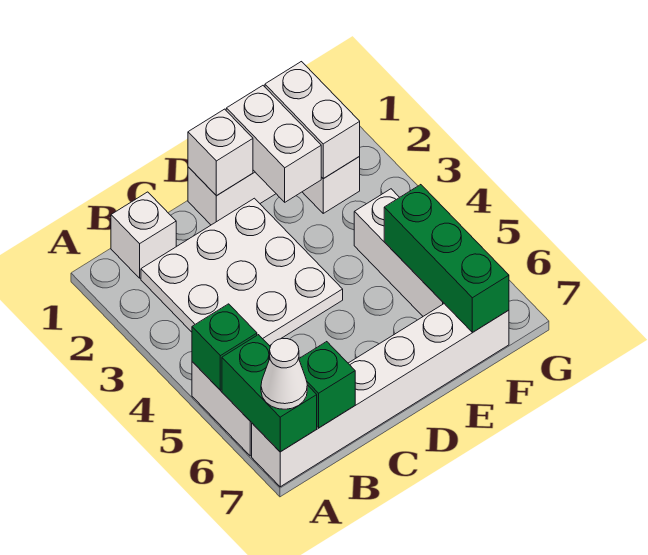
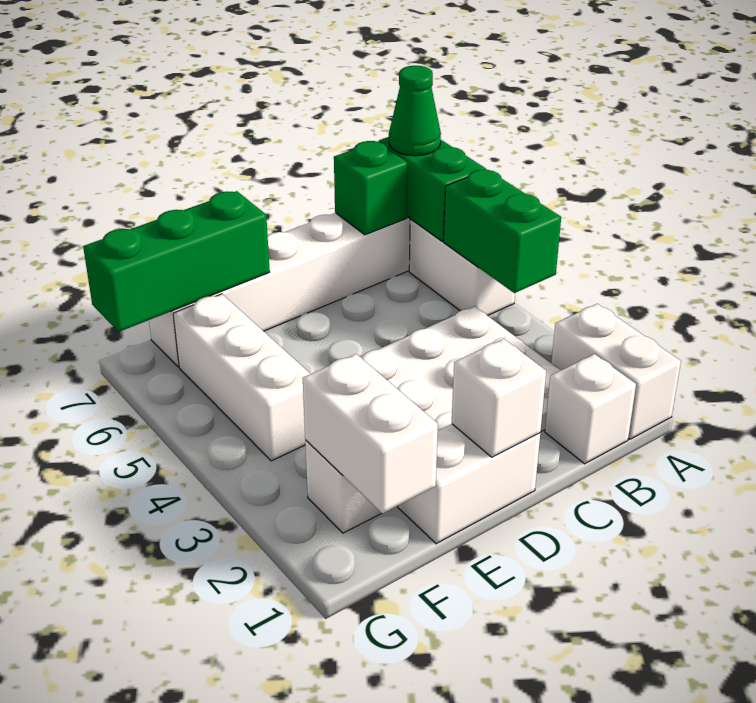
green brick A5 level 2 -> green brick A4:A5 level 2
white cone A7 level 3 -> green cone A7 level 3
white brick E1:E2 level 2 -> white brick A1:A2 level 1
green brick F5:F7 level 2 -> green brick E7:G7 level 2

